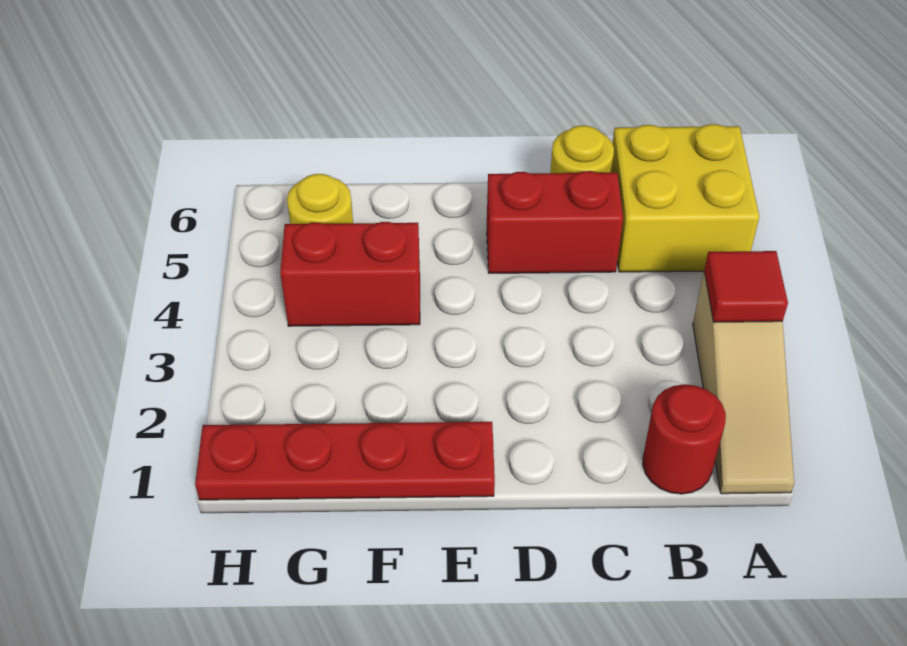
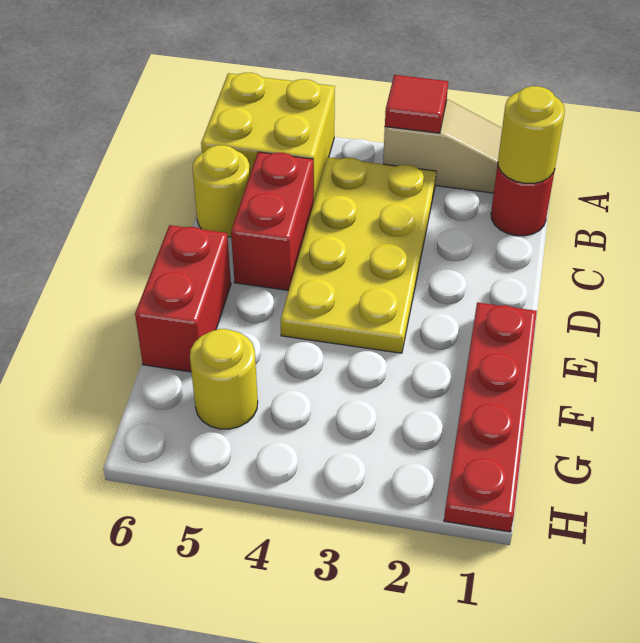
none -> yellow round brick B1 level 2
none -> yellow plate B3:E4 level 1
red brick F4:G4 level 1 -> red brick E6:F6 level 1

